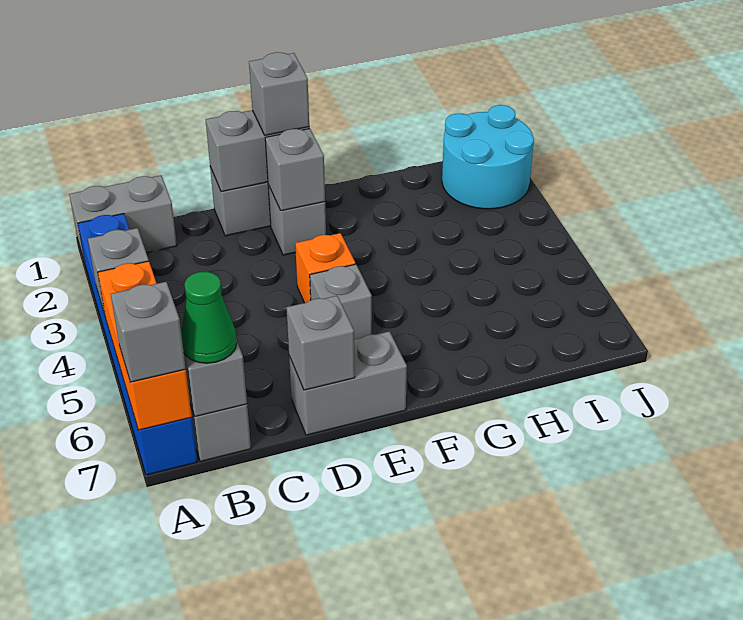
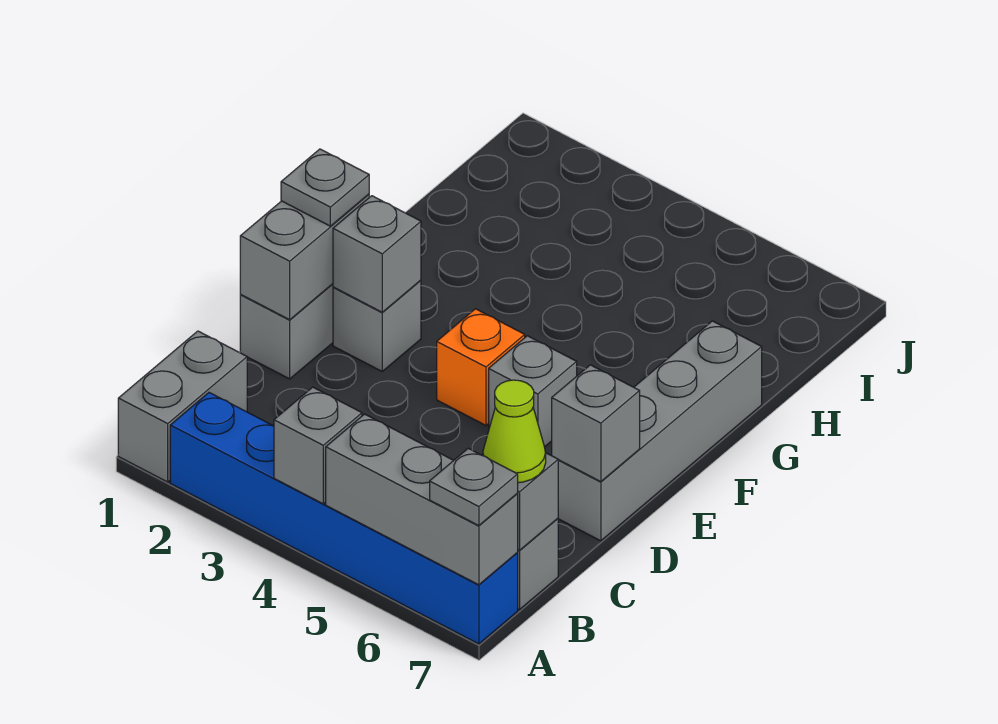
orange brick A5:A7 level 2 -> grey brick A5:A7 level 2
grey brick A7 level 3 -> grey plate A7 level 3
green cone B7 level 3 -> lime cone B7 level 3
grey brick D7:E7 level 1 -> grey brick D7:G7 level 1
grey brick E1 level 3 -> grey plate E1 level 3
cyan round brick I1:J2 level 1 -> none

